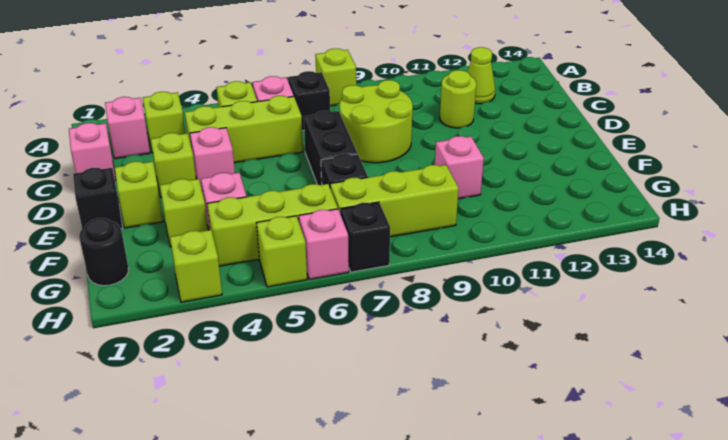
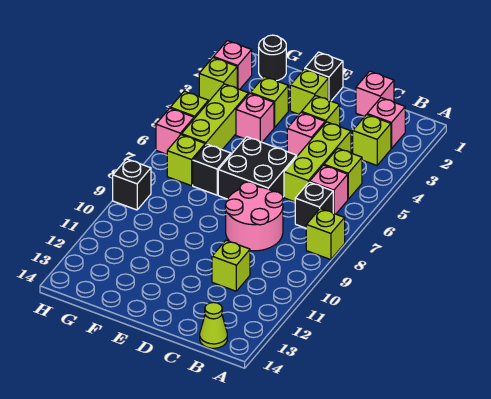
lime cone B12 level 1 -> lime cone B14 level 1
lime round brick C8:D9 level 1 -> pink round brick C8:D9 level 1
lime round brick C11 level 1 -> lime brick C11 level 1
black brick D7:E7 level 1 -> black brick D6:E7 level 1
pink brick F10 level 1 -> pink brick H2 level 1
lime brick G7:G9 level 1 -> lime brick G7 level 1
black brick H7 level 1 -> black brick H9 level 1

